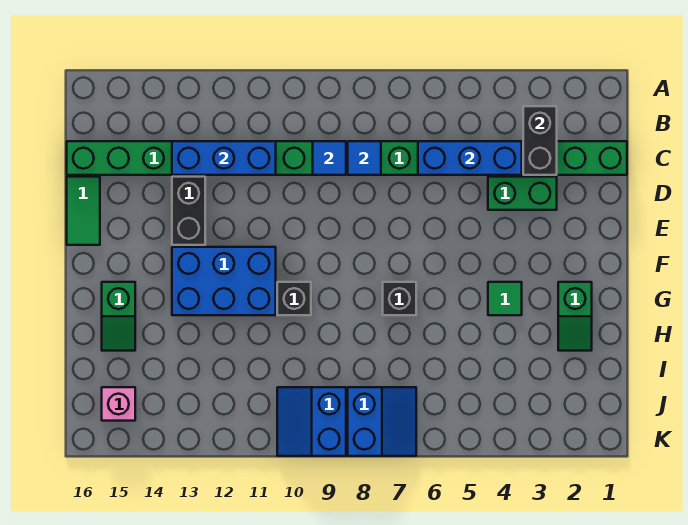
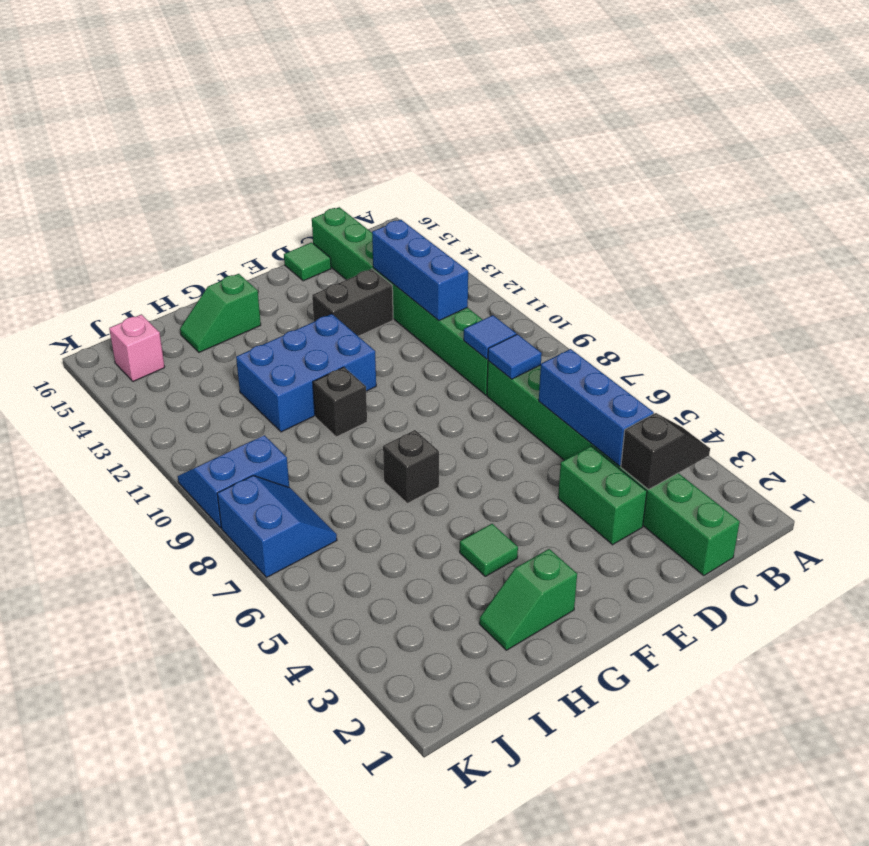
black brick B3:C3 level 2 -> black slope B3:C3 level 2 top C
green tile D16:E16 level 1 -> green tile D16 level 1
blue brick F11:G13 level 1 -> blue brick F11:H12 level 1
blue slope J7:K8 level 1 top 8 -> blue slope J7:K8 level 1 top K

